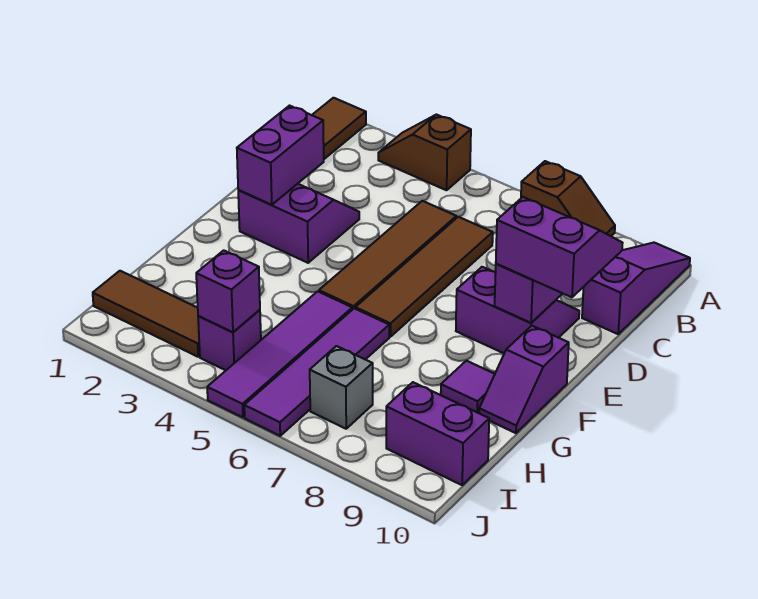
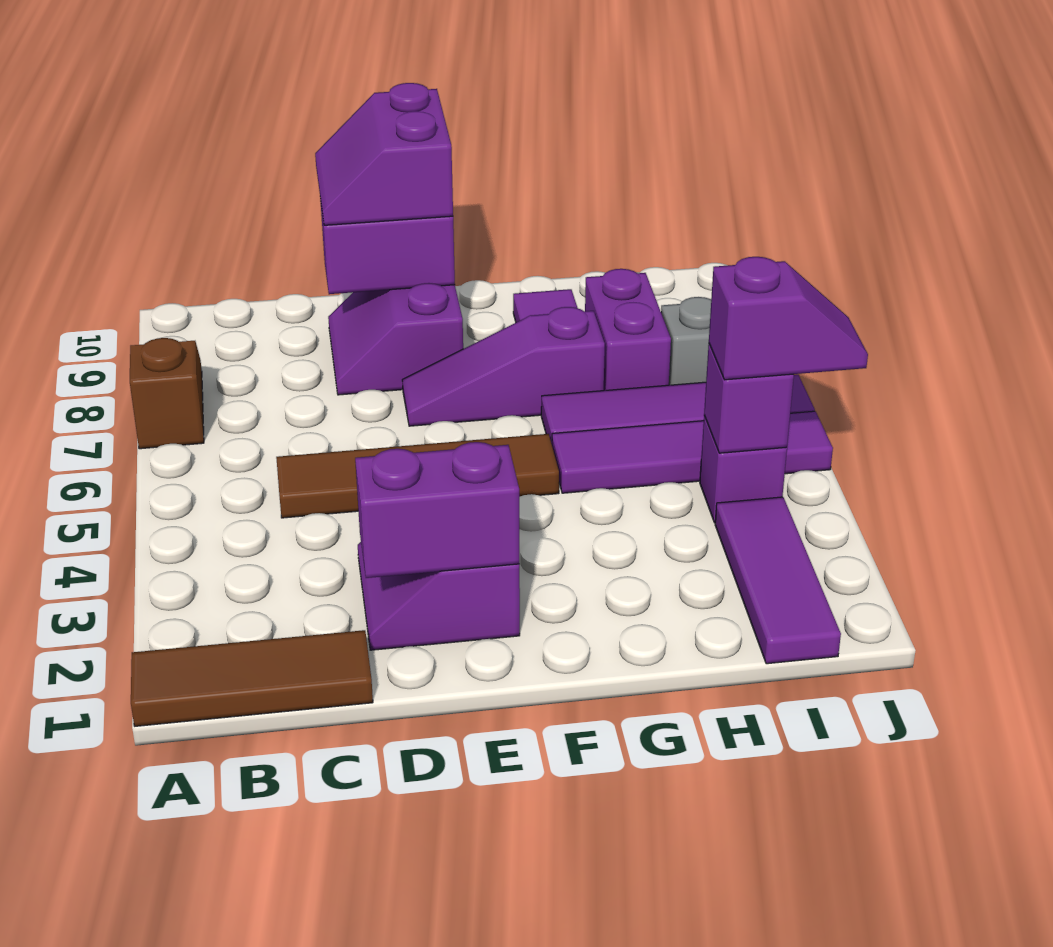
brown slope A3:A4 level 1 top 4 -> none
purple slope A10:C10 level 1 top C -> purple slope E7:G7 level 1 top G
brown tile C6:F6 level 1 -> none
purple slope F10:G10 level 1 top F -> purple slope I4:J4 level 3 top I
brown tile I1:I3 level 1 -> purple tile I1:I3 level 1
purple brick I9:I10 level 1 -> purple brick H7:H8 level 1

